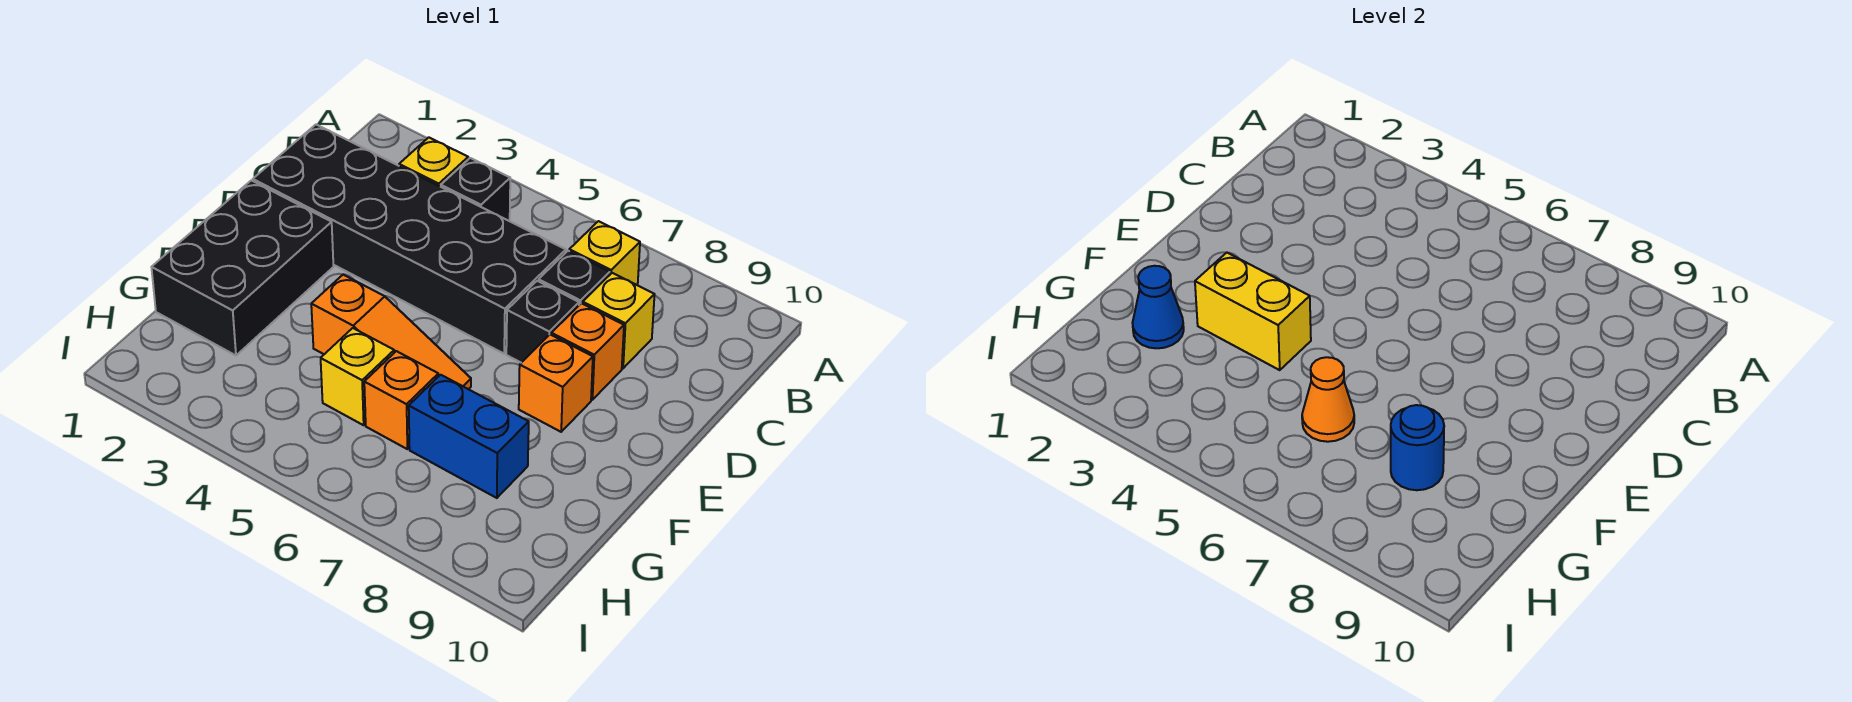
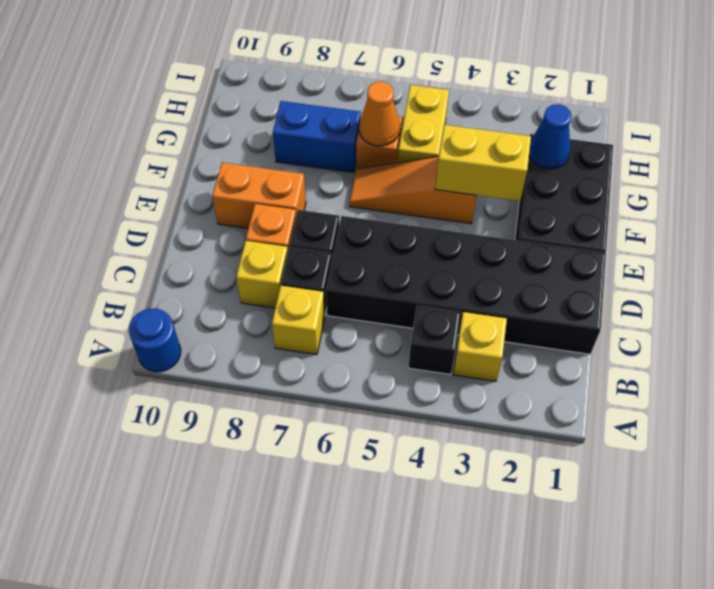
orange brick E8 level 1 -> orange brick E8:E9 level 1
yellow brick G5 level 1 -> yellow brick G5:H5 level 1
blue round brick G8 level 2 -> blue round brick A10 level 1

